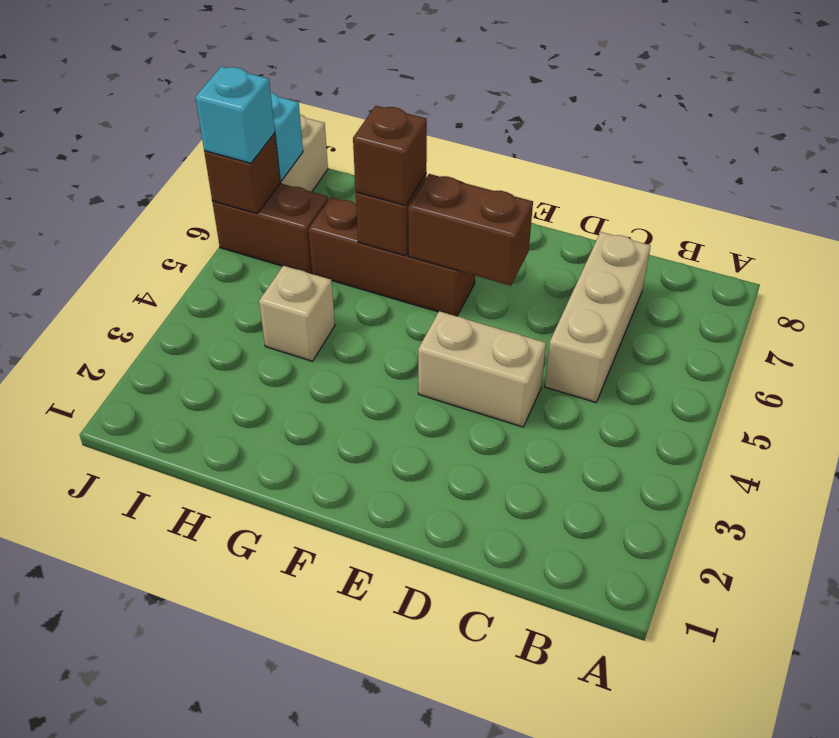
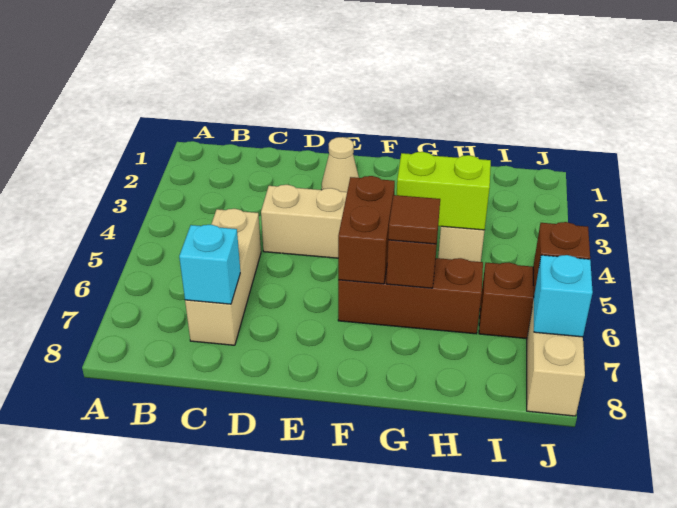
none -> tan cone E2 level 1
brown brick E6:F6 level 2 -> brown brick F5:F6 level 2
none -> lime brick G4:H4 level 2
brown brick G6 level 3 -> brown tile G6 level 3
cyan brick J6 level 3 -> cyan brick C7 level 2

